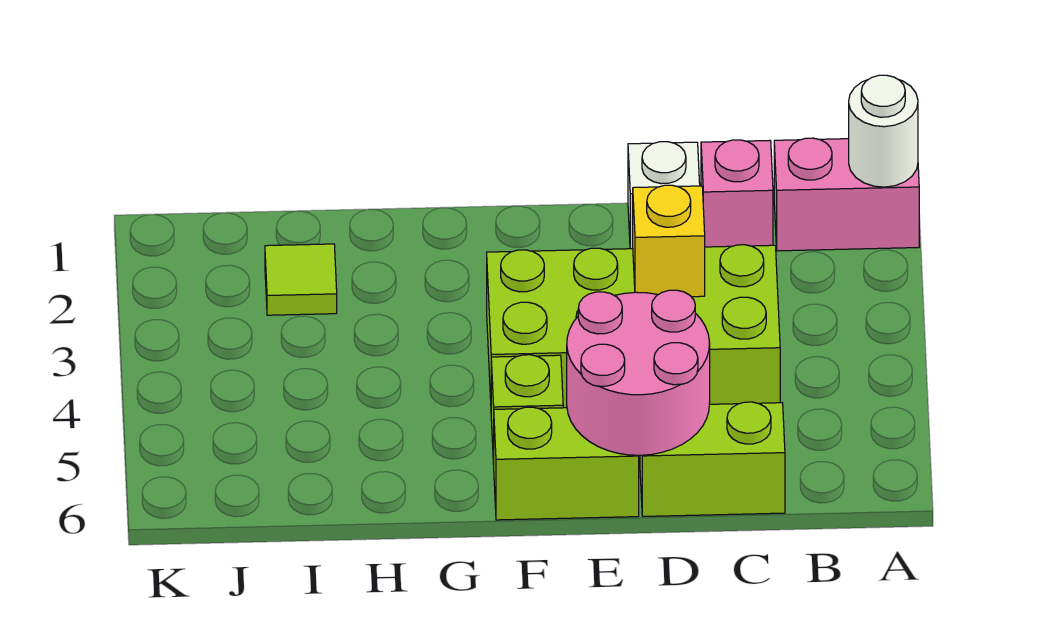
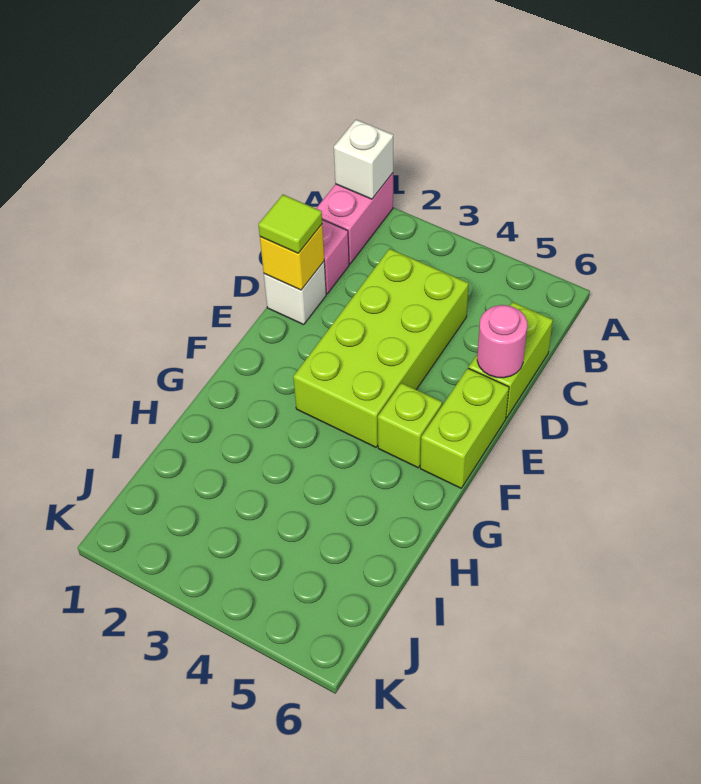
white round brick A1 level 2 -> white brick A1 level 2
yellow brick D3 level 2 -> yellow brick D1 level 2
pink round brick D5:E6 level 2 -> pink round brick D6 level 2
lime tile I2 level 1 -> lime tile D1 level 3

